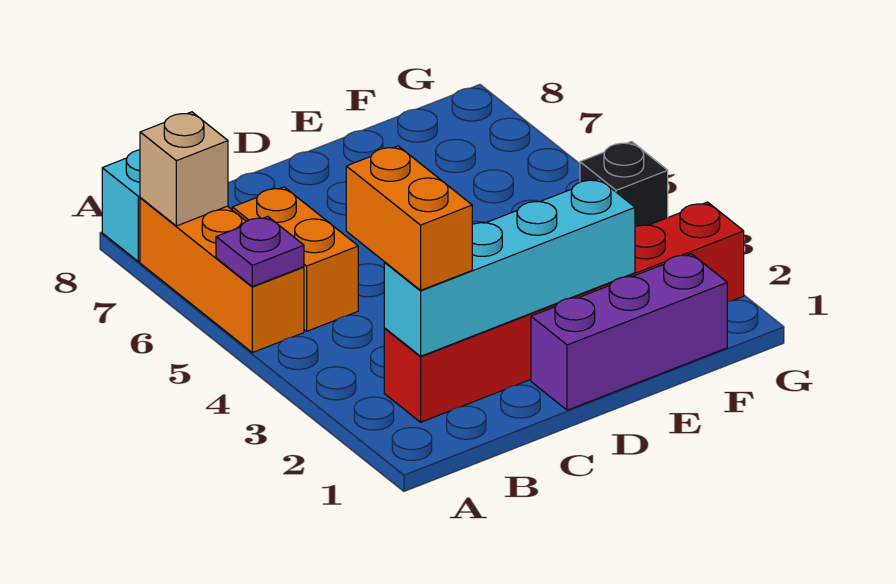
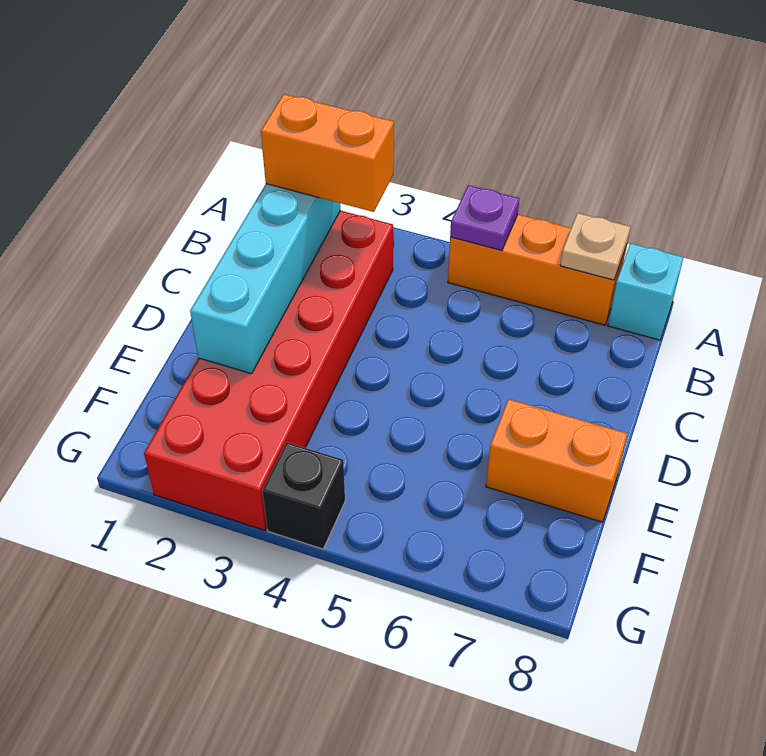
tan brick A7 level 2 -> tan plate A7 level 2
red brick B2:G2 level 1 -> red brick B2:G3 level 1
orange brick B5:B6 level 1 -> orange brick E7:E8 level 1
purple brick D1:F1 level 1 -> none

